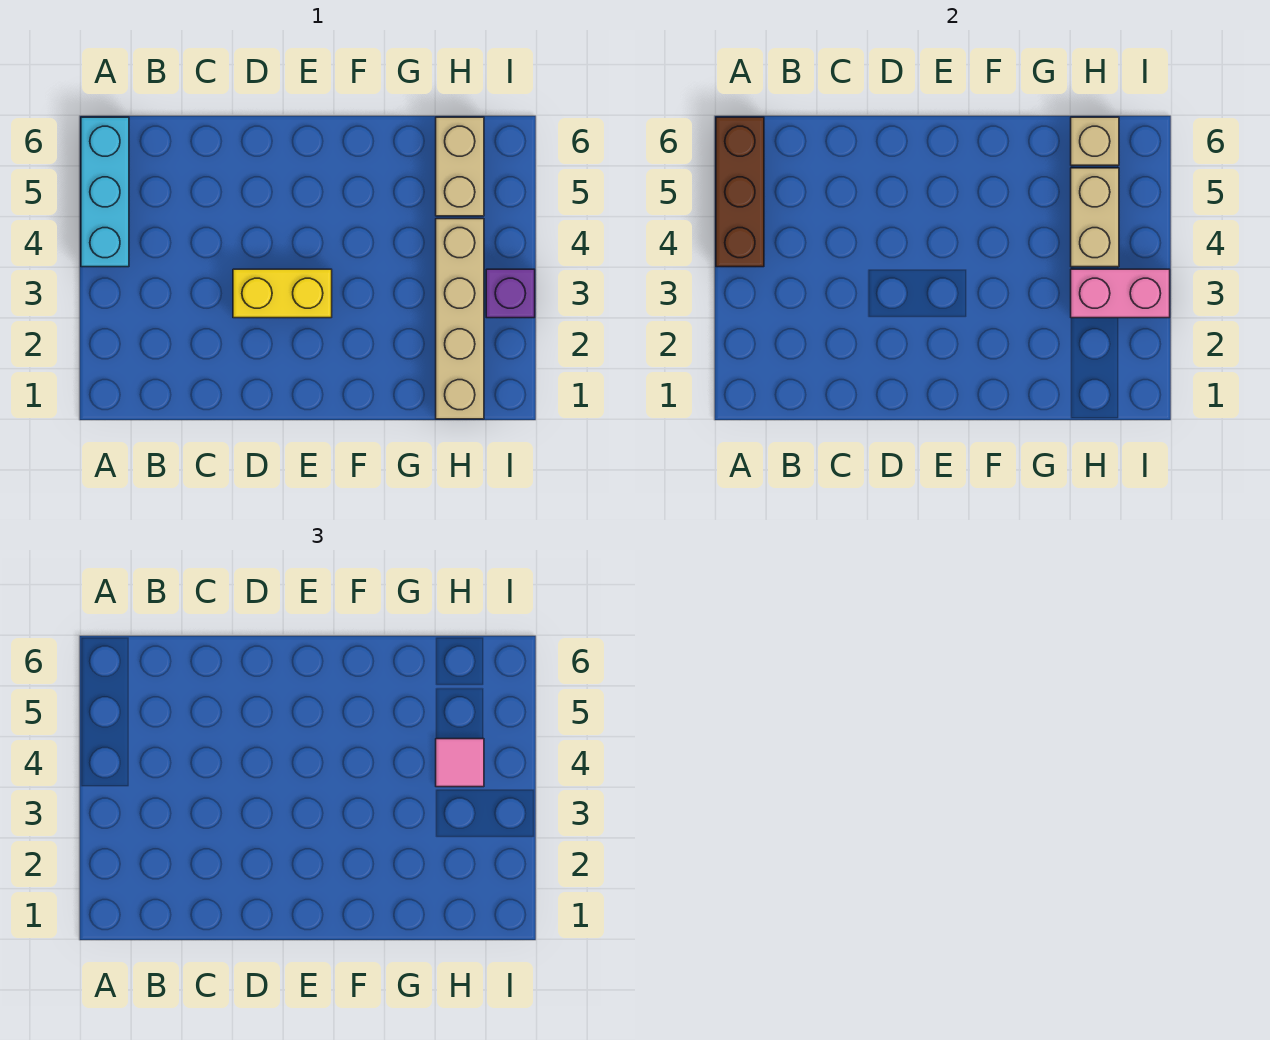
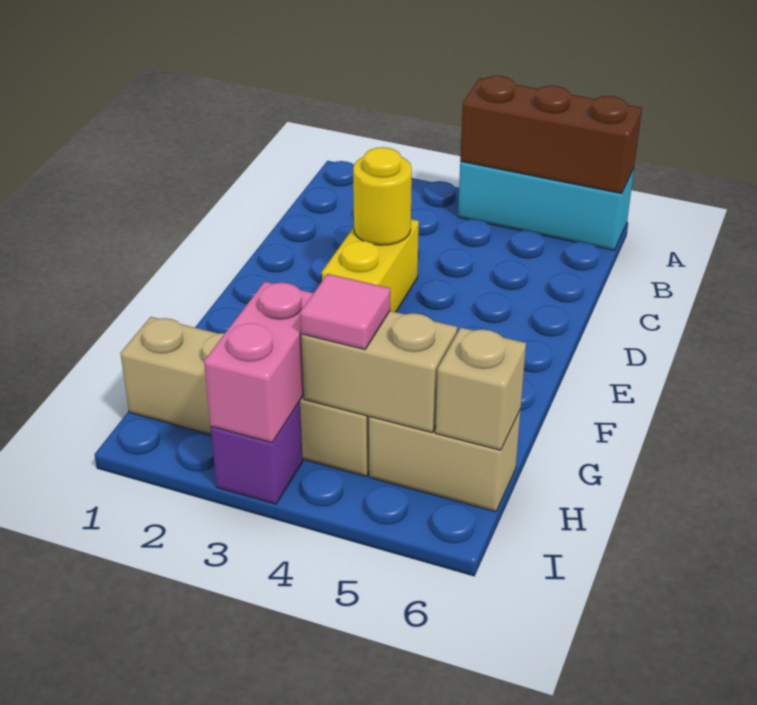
none -> yellow round brick D3 level 2

